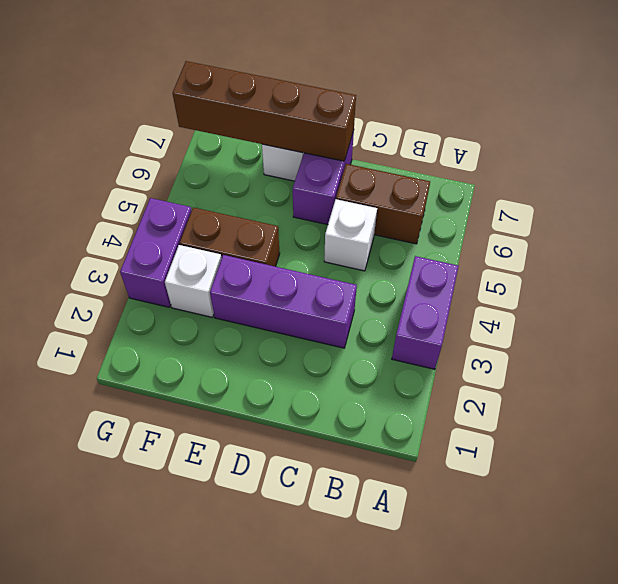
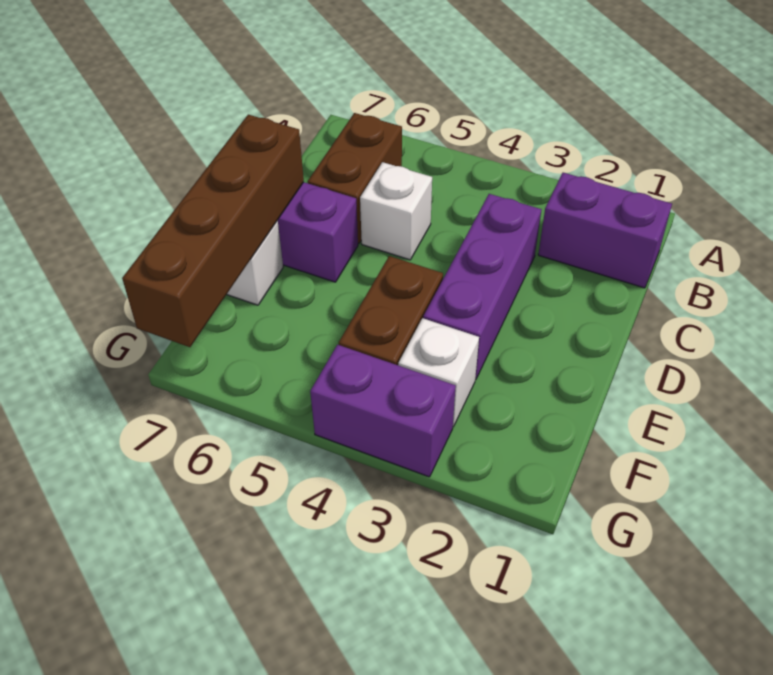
purple brick A3:A4 level 1 -> purple brick B1:B2 level 1

